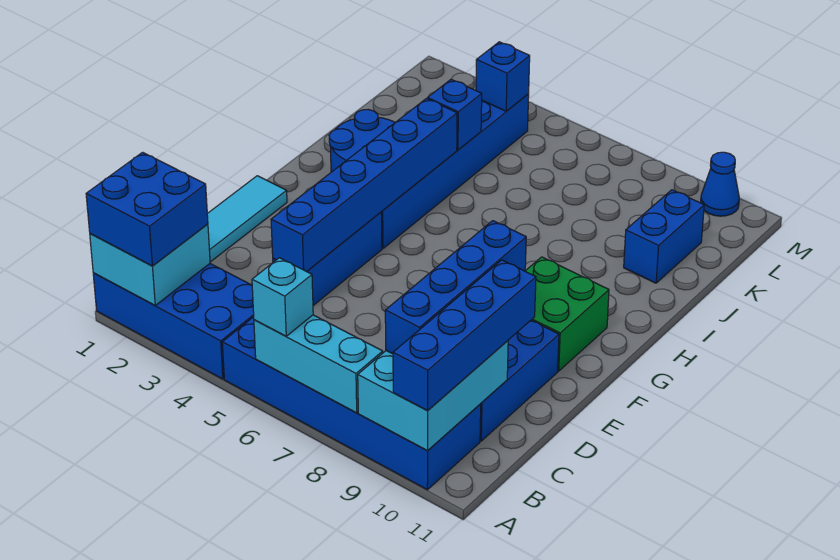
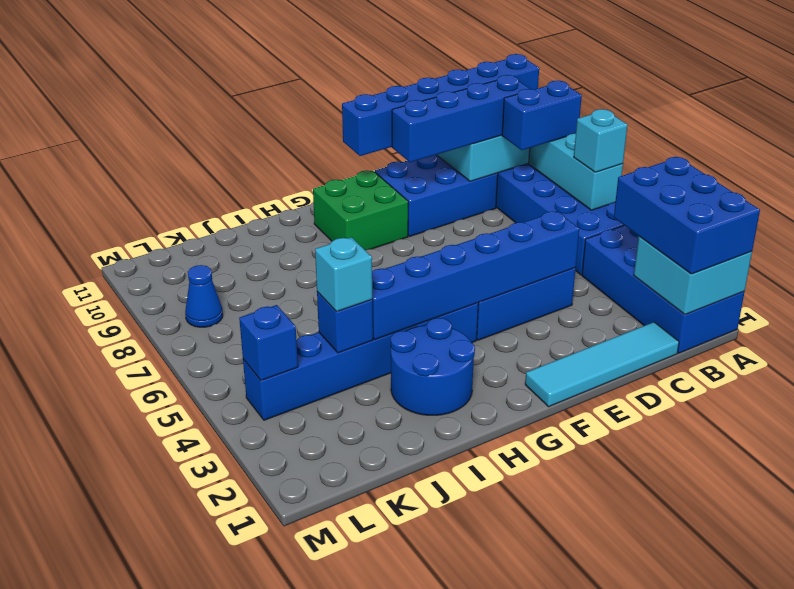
blue brick A1:B2 level 3 -> blue brick A1:B3 level 3
blue brick A10:D10 level 3 -> blue brick A10:F10 level 3
none -> cyan brick J4 level 3
blue brick J10:K10 level 1 -> blue brick A8:B8 level 3
blue cone M10 level 1 -> blue cone L8 level 1

